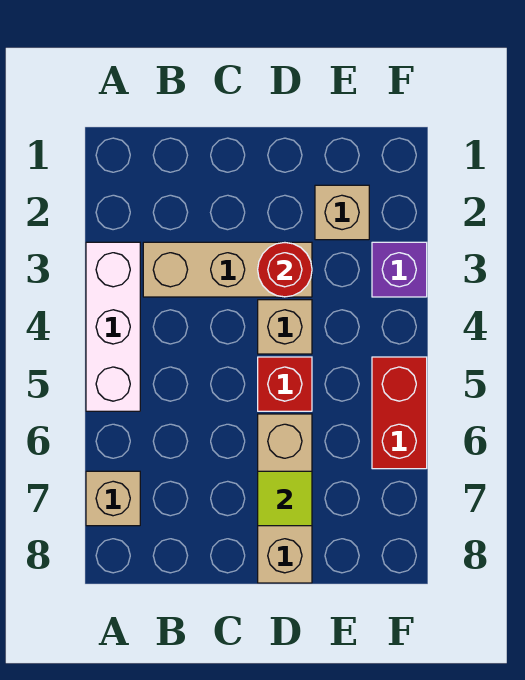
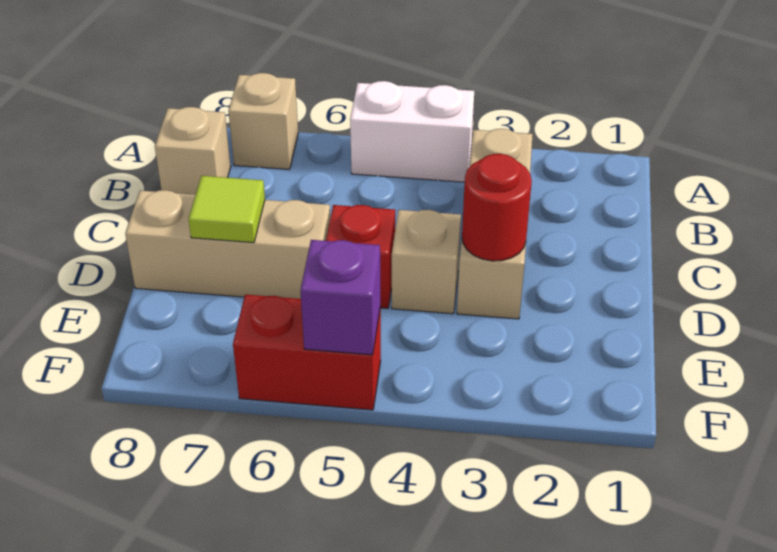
white brick A3:A5 level 1 -> white brick A4:A5 level 1
tan brick E2 level 1 -> tan brick B8 level 1
purple brick F3 level 1 -> purple brick F5 level 2

